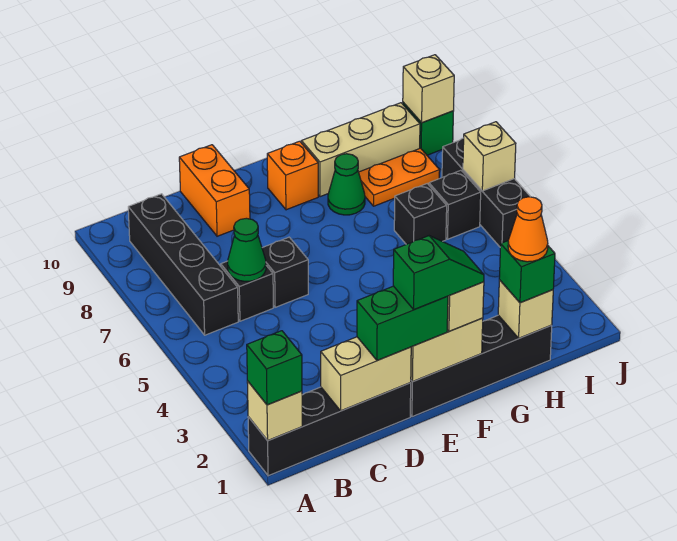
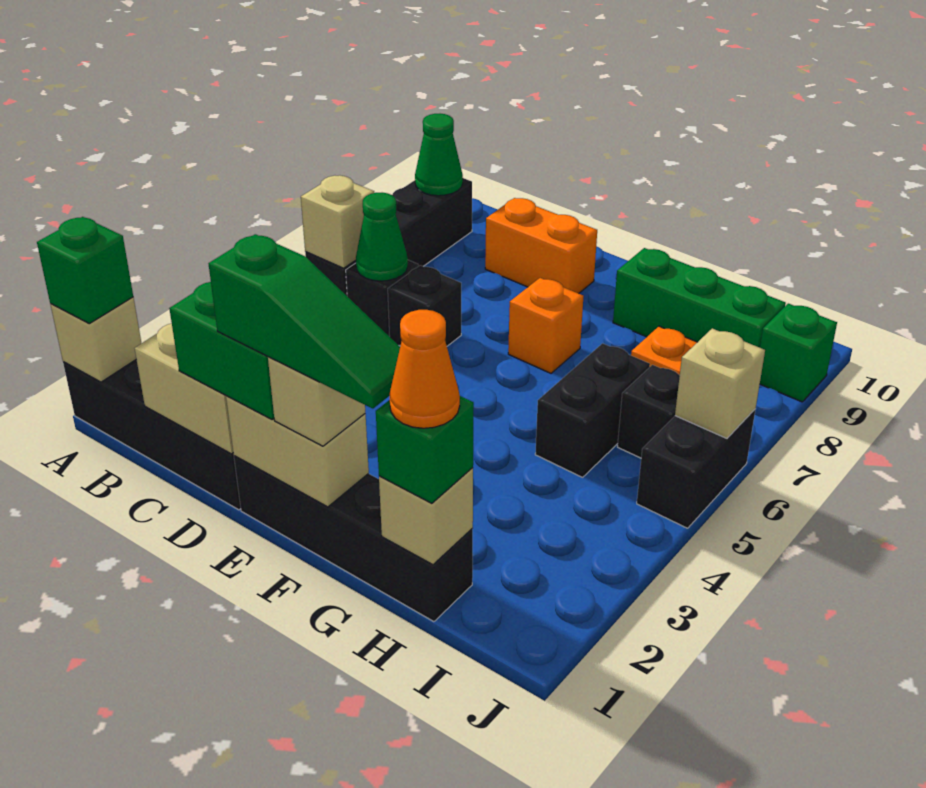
orange brick D9:D10 level 1 -> orange brick D9:E9 level 1
green slope E1:F1 level 4 top E -> green slope E1:G1 level 4 top E
orange brick F9 level 1 -> orange brick F7 level 1
green cone G8 level 1 -> green cone B9 level 2
tan brick G9:I9 level 1 -> green brick G9:I9 level 1
black brick H6 level 1 -> black brick H5:H6 level 1
black brick J5:J7 level 1 -> black brick J5:J6 level 1
tan brick J9 level 2 -> tan brick B6 level 2

